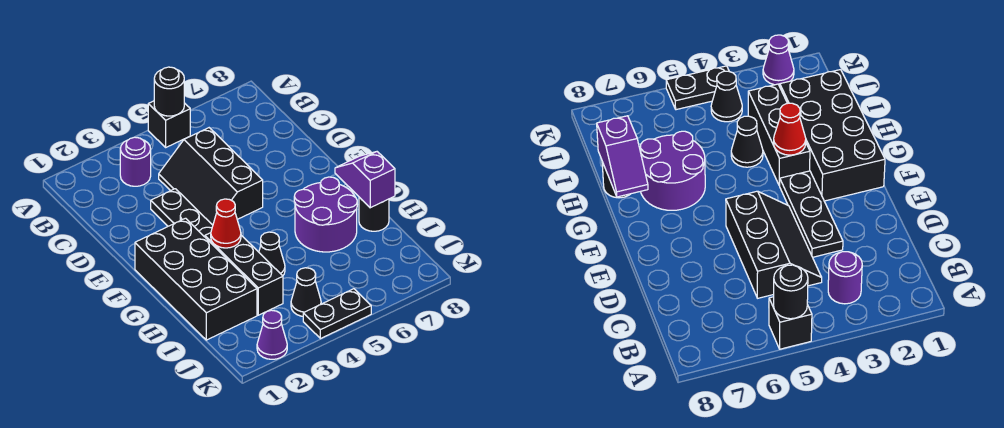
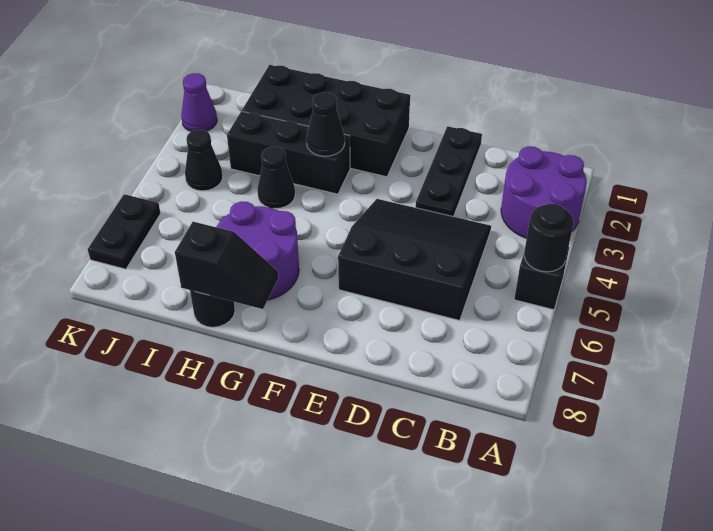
purple round brick B3 level 1 -> purple round brick A2:B3 level 1
black slope C4:E5 level 1 top 5 -> black slope C4:E6 level 1 top 6
black plate D3:F3 level 1 -> black plate D1:D3 level 1
red cone G3 level 2 -> black cone G3 level 2
purple slope G8:H8 level 2 top H -> black slope G8:H8 level 2 top H
black plate K4:K5 level 1 -> black plate K6:K7 level 1

